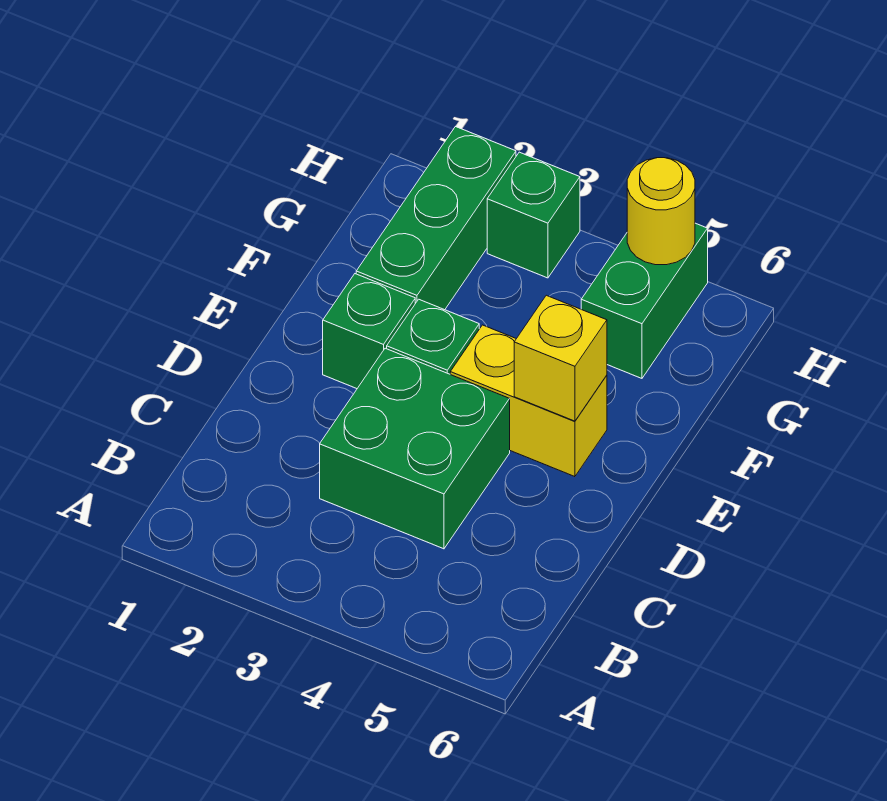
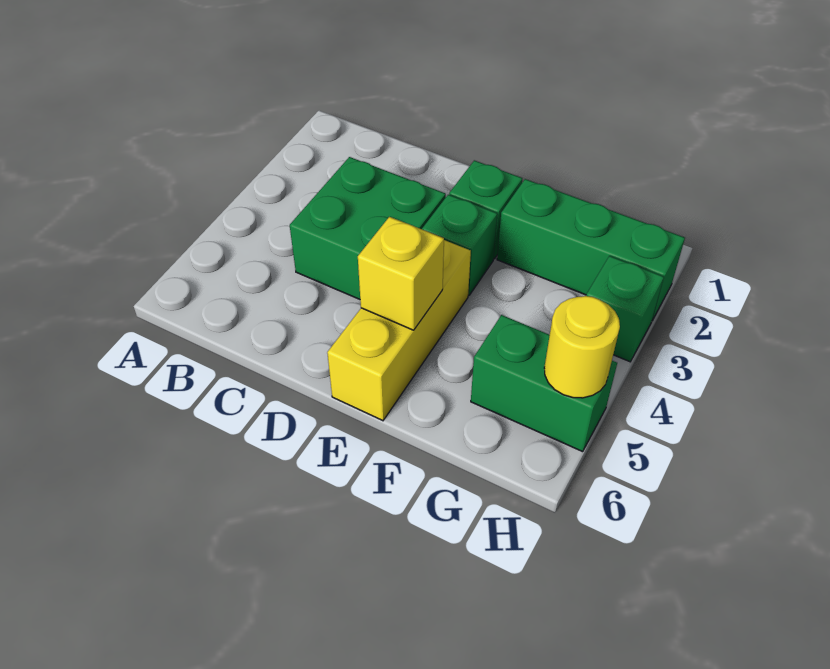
yellow brick E4:E5 level 1 -> yellow brick E4:E6 level 1

